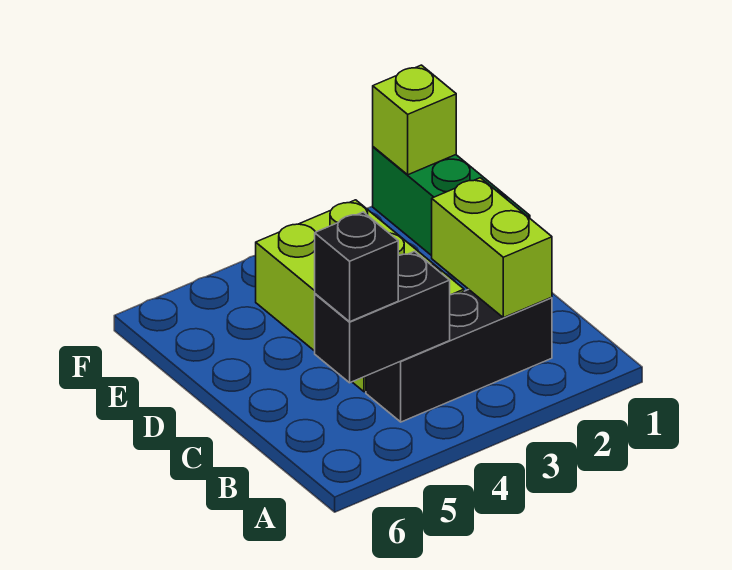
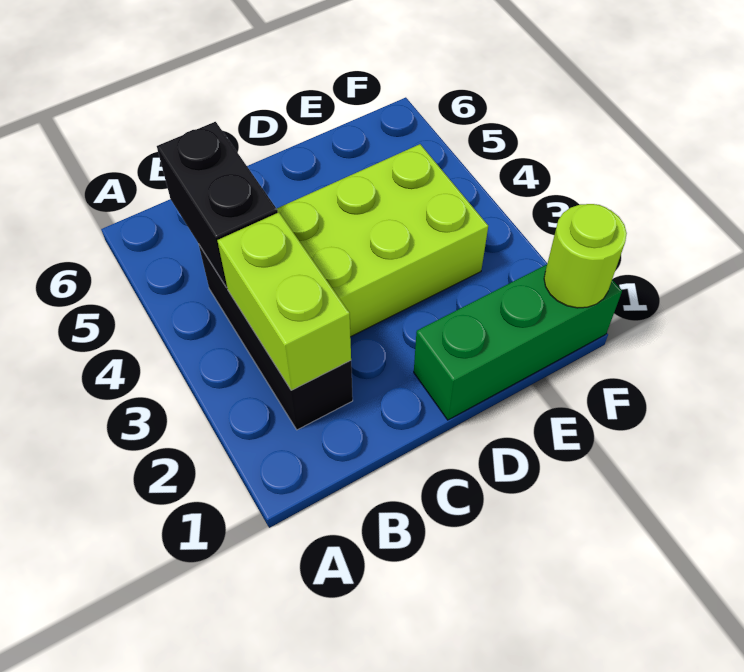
lime brick B2:C2 level 2 -> lime brick B2:B3 level 2
black brick B5 level 3 -> none
lime brick F1 level 2 -> lime round brick F1 level 2

